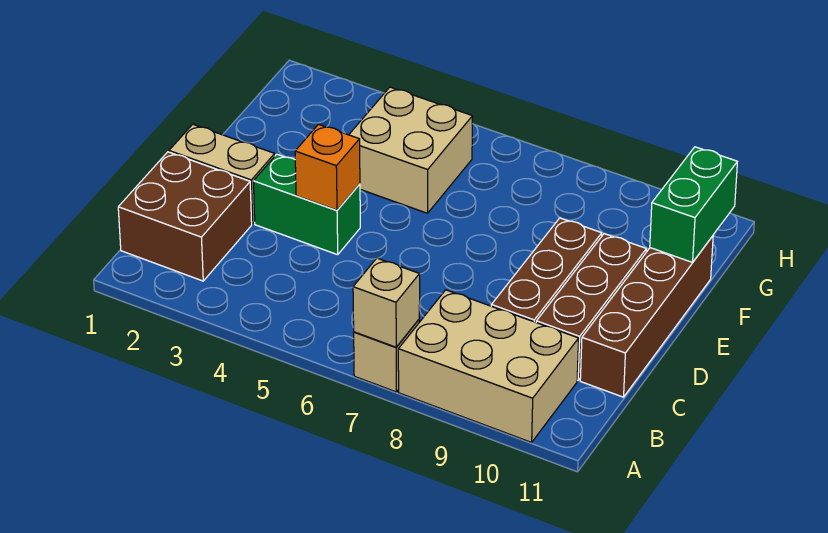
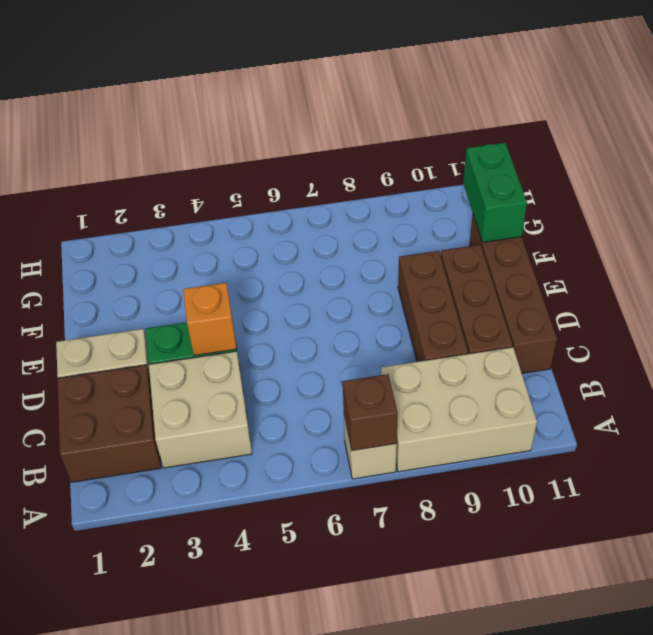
tan brick A7 level 2 -> brown brick A7 level 2
tan brick F4:G5 level 1 -> tan brick B3:C4 level 1

